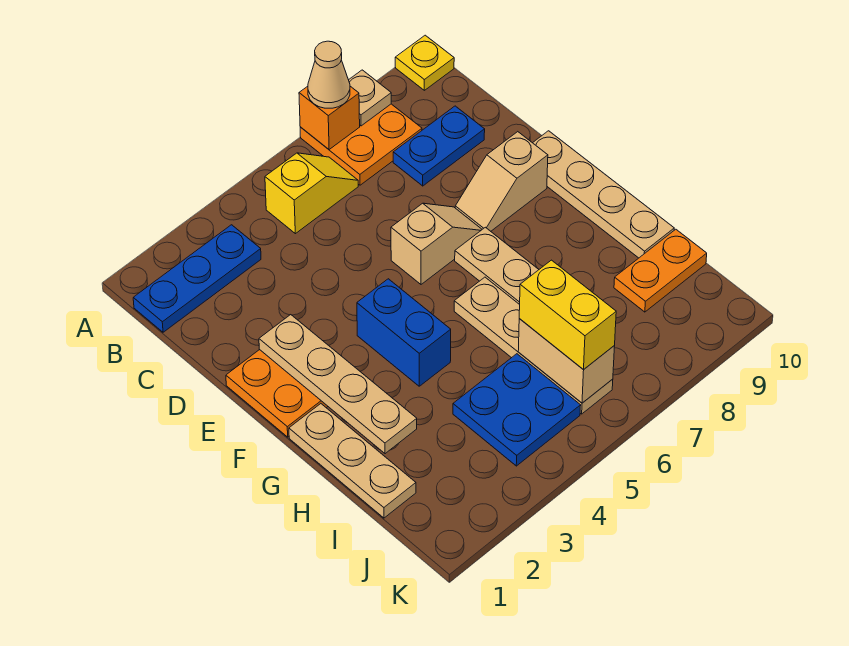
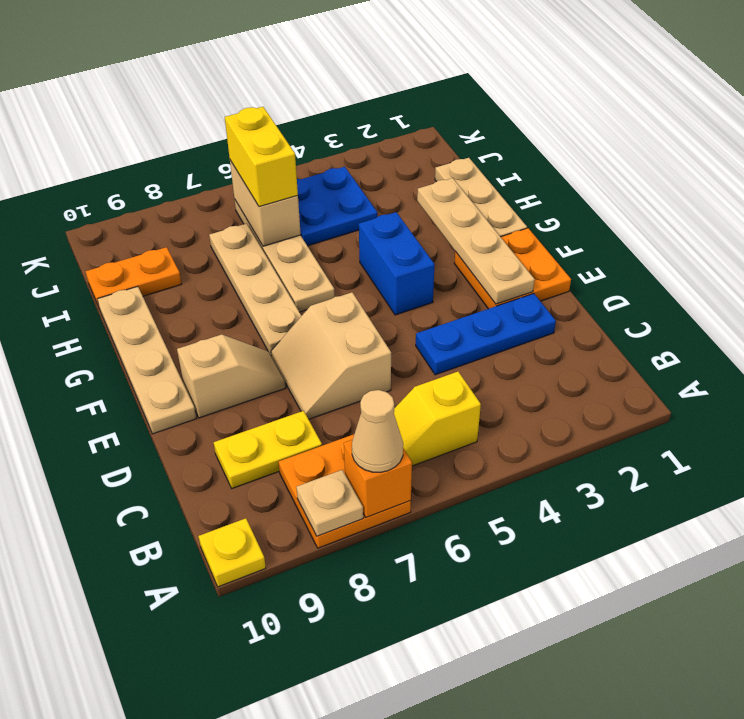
blue plate B1:B3 level 1 -> blue plate D2:D4 level 1
blue plate C8:C9 level 1 -> yellow plate C8:C9 level 1
tan slope E6:E7 level 1 top 6 -> tan slope D6:E7 level 1 top 6

